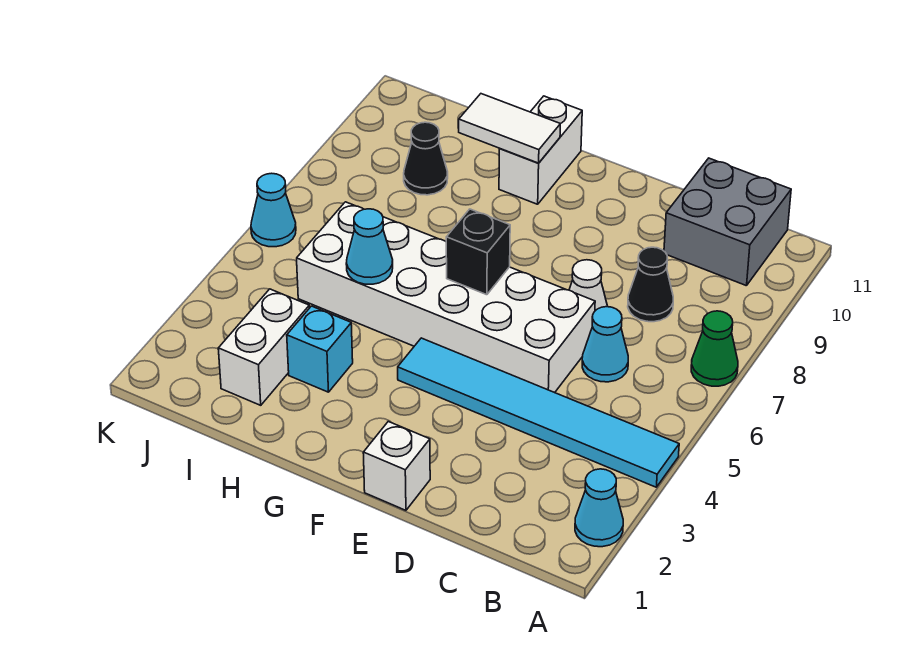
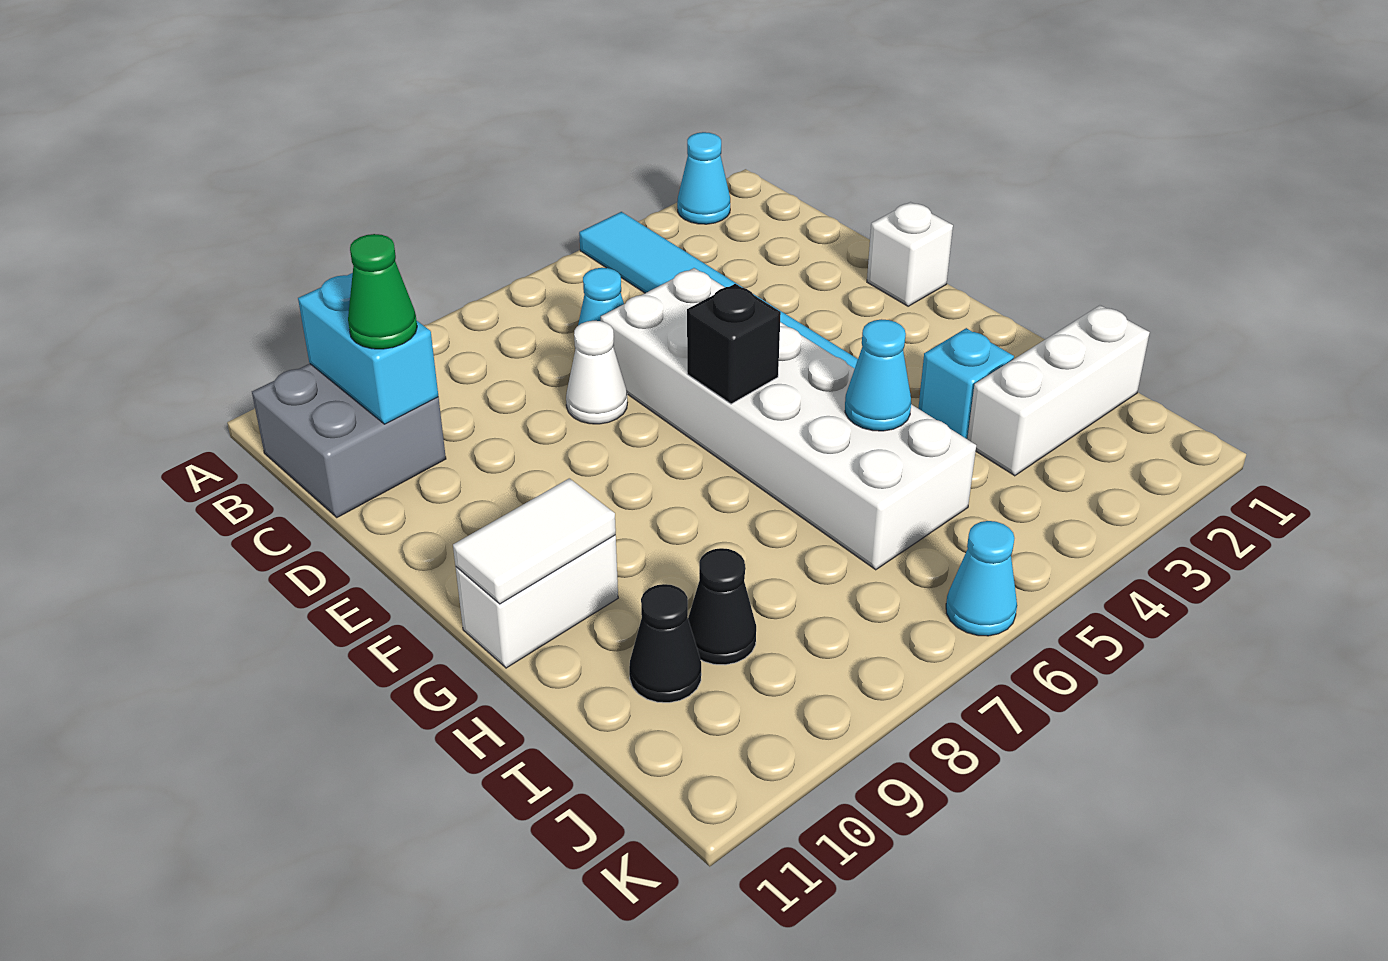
green cone A7 level 1 -> green cone C10 level 3
none -> cyan brick B10:C10 level 2
black cone C8 level 1 -> black cone I10 level 1
white tile G10:H10 level 2 -> white tile G10:G11 level 2
white brick I2:I3 level 1 -> white brick I1:I3 level 1

